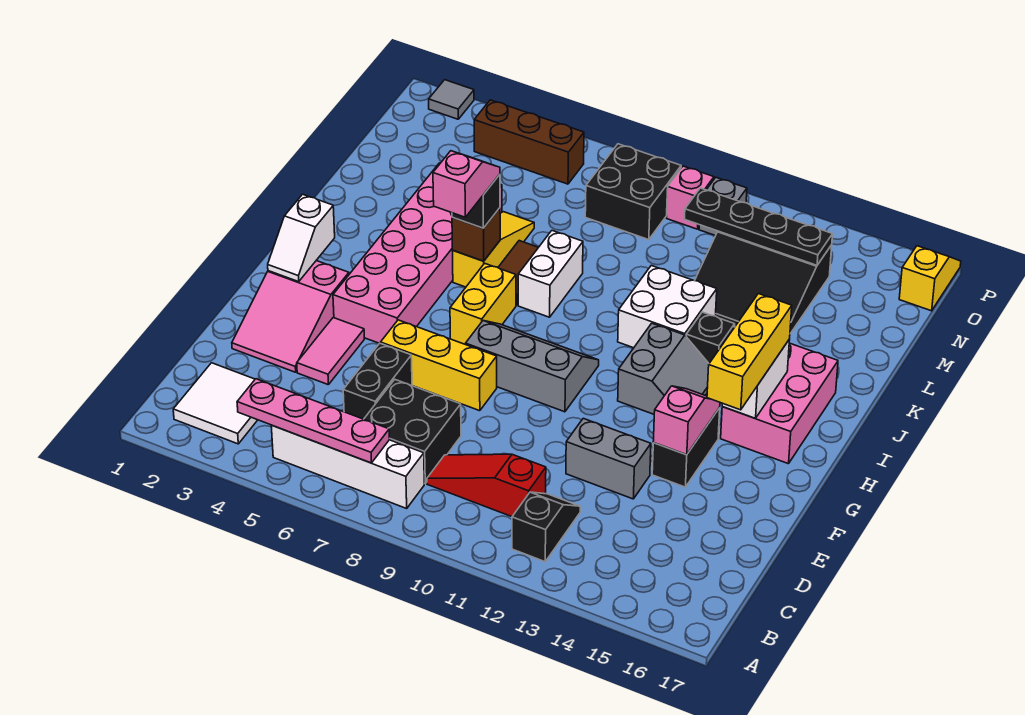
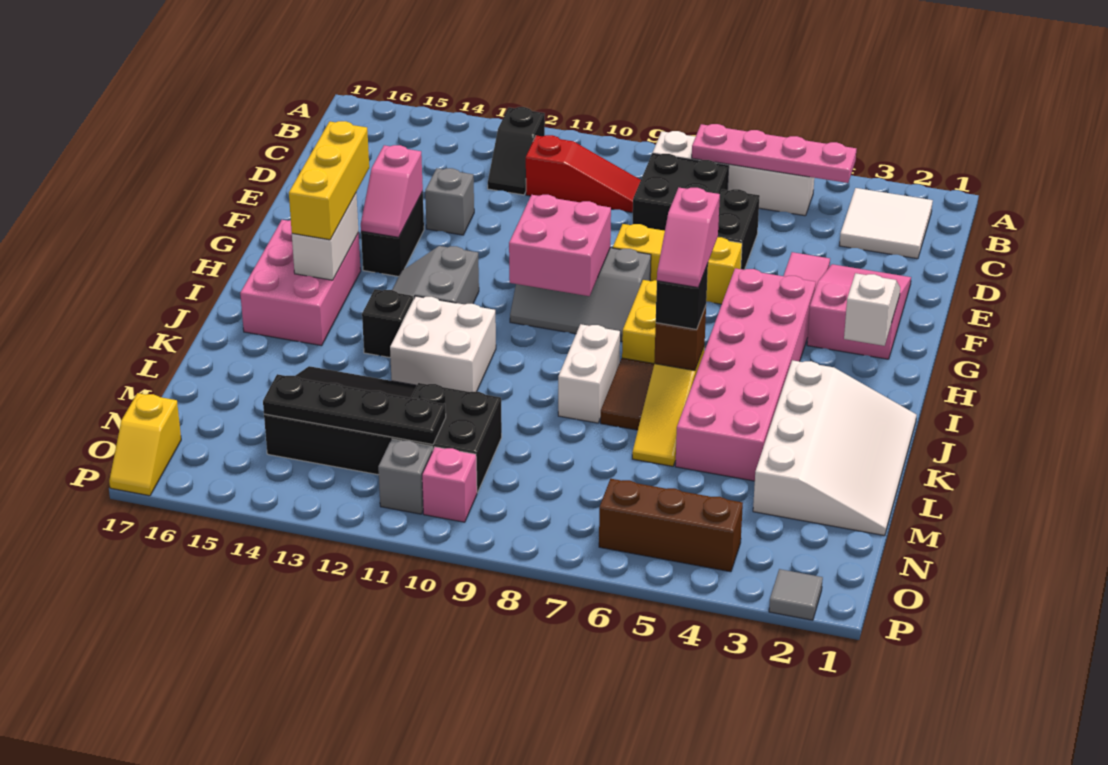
grey brick E12:E13 level 1 -> grey brick E13 level 1
none -> pink brick G9:H10 level 2
none -> white slope J1:M3 level 1 top 3
black brick N8:O9 level 1 -> black brick M10:N11 level 1

